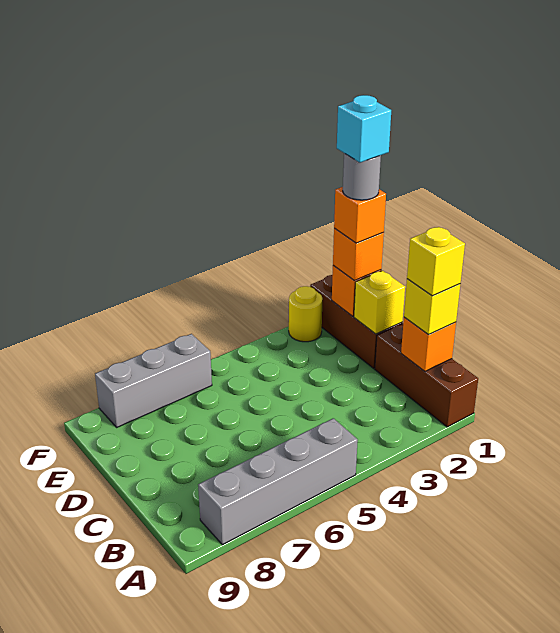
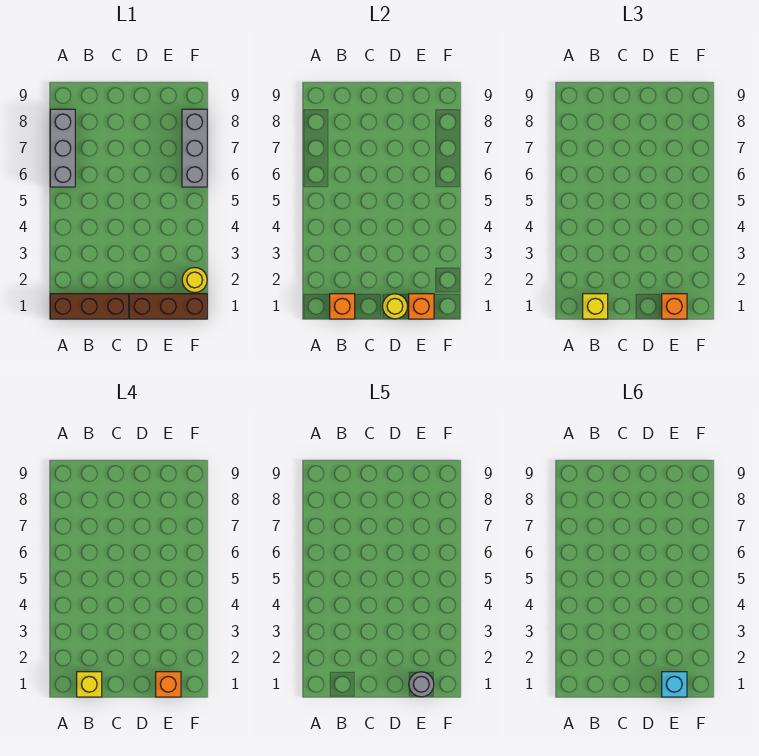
grey brick A5:A8 level 1 -> grey brick A6:A8 level 1
yellow brick D1 level 2 -> yellow round brick D1 level 2

